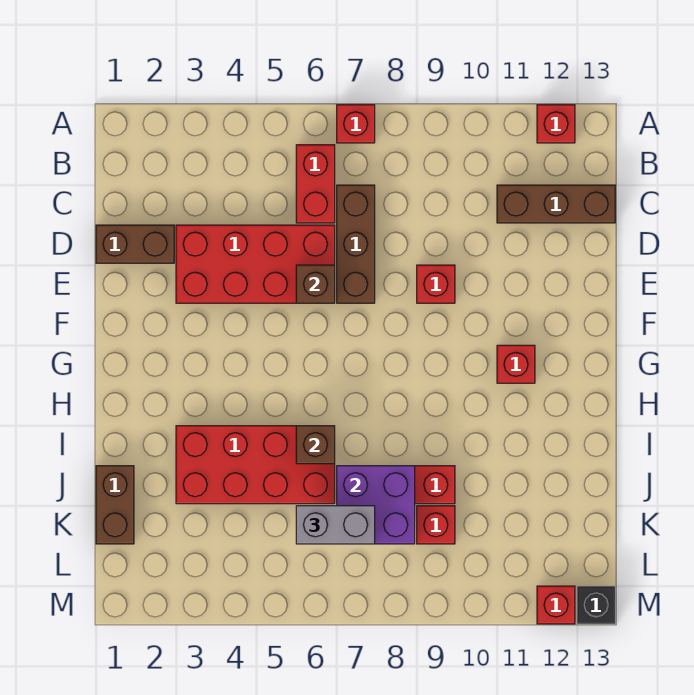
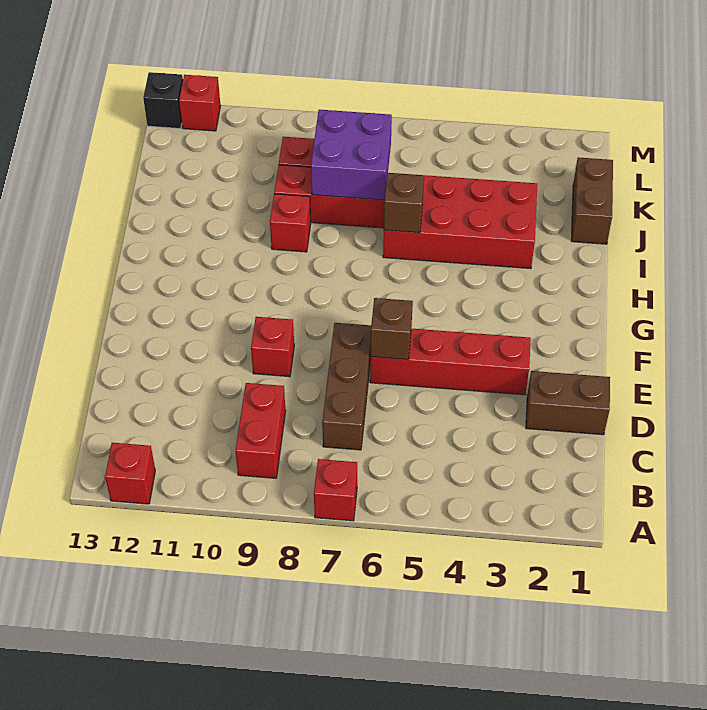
red brick B6:C6 level 1 -> red brick B9:C9 level 1
brown brick C11:C13 level 1 -> none
red brick D3:E6 level 1 -> red brick E3:E6 level 1
red brick G11 level 1 -> red brick I9 level 1
grey brick K6:K7 level 3 -> none

